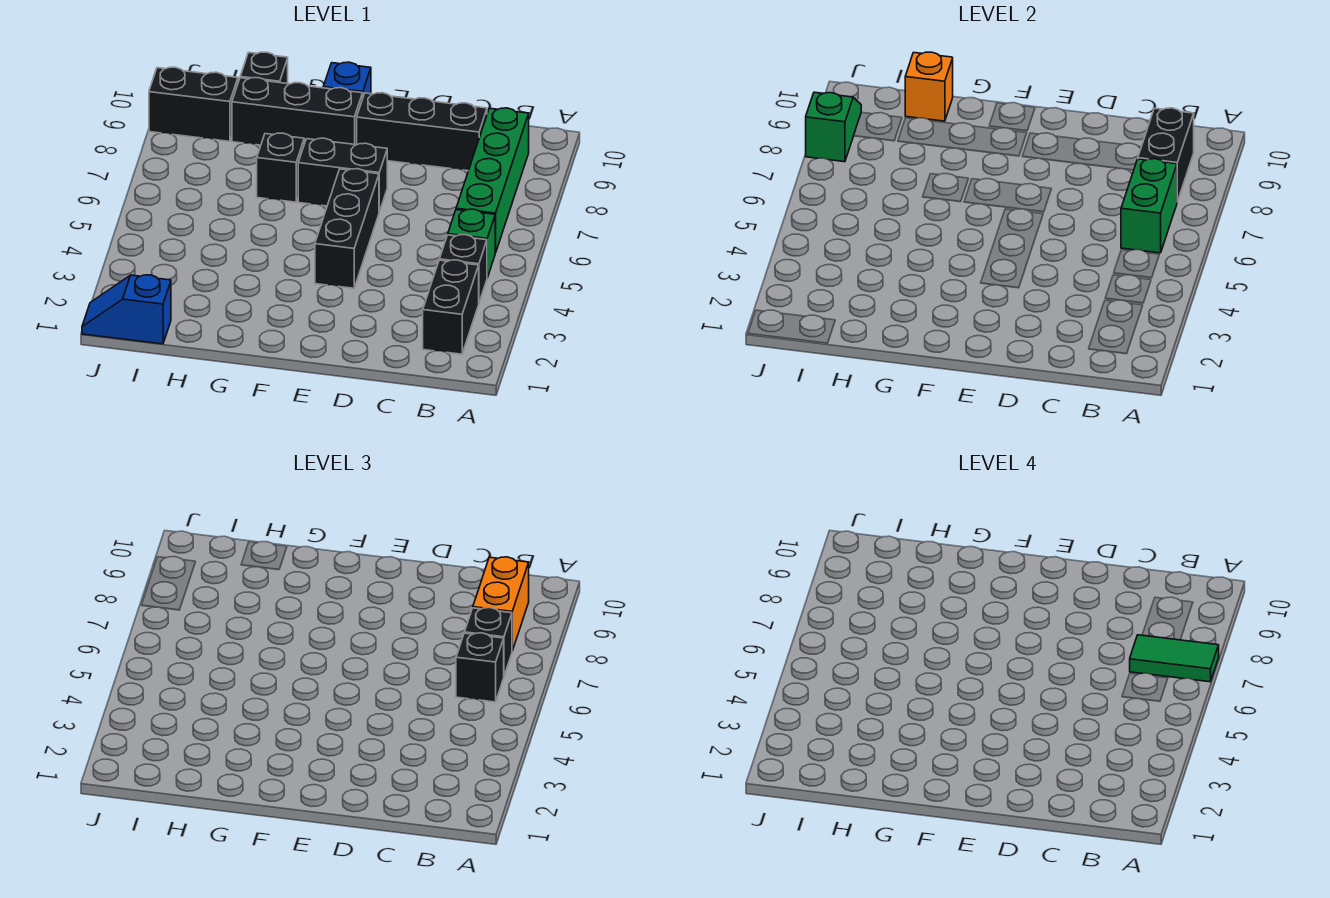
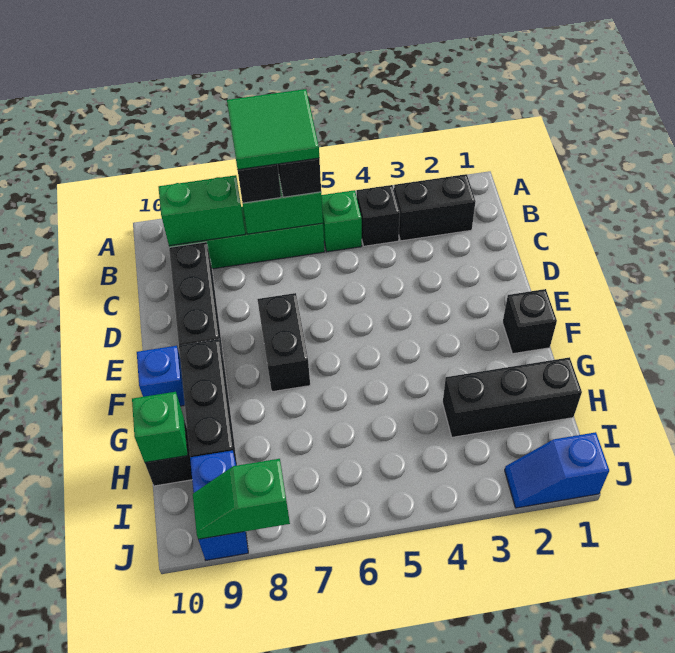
green tile A7:B7 level 4 -> green tile A6:B7 level 4
black brick B8:B9 level 2 -> green brick B8:B9 level 2
orange brick B8:B9 level 3 -> none
black brick E4:E6 level 1 -> black brick H1:H3 level 1
black brick G7 level 1 -> black brick F1 level 1
orange brick H10 level 2 -> green brick H10 level 2
blue slope I1:J1 level 1 top I -> blue slope J1:J2 level 1 top 1
black brick I9:J9 level 1 -> blue brick I9:J9 level 1

